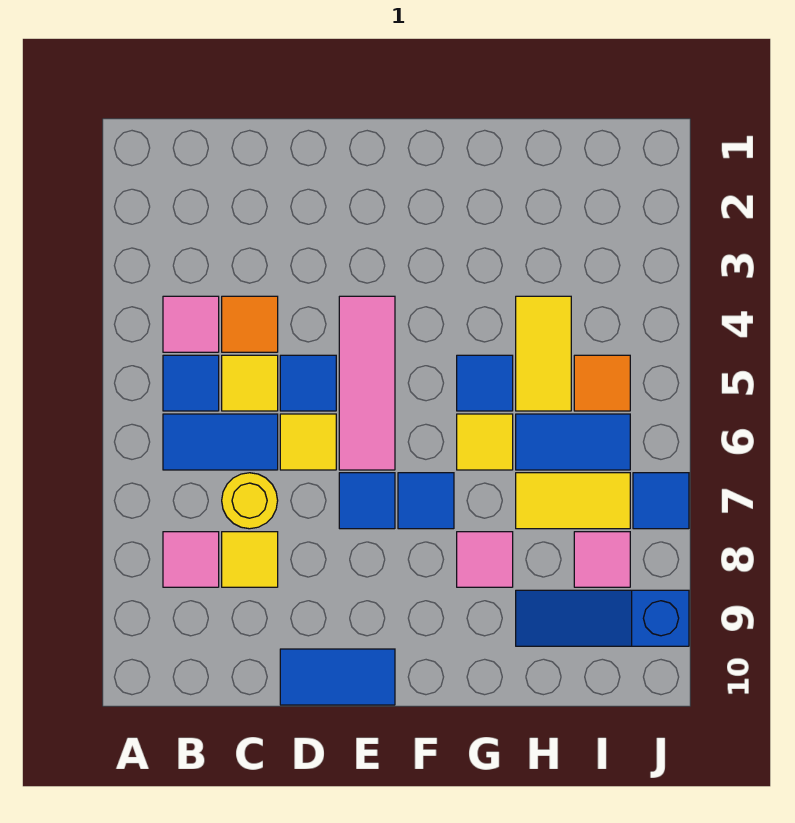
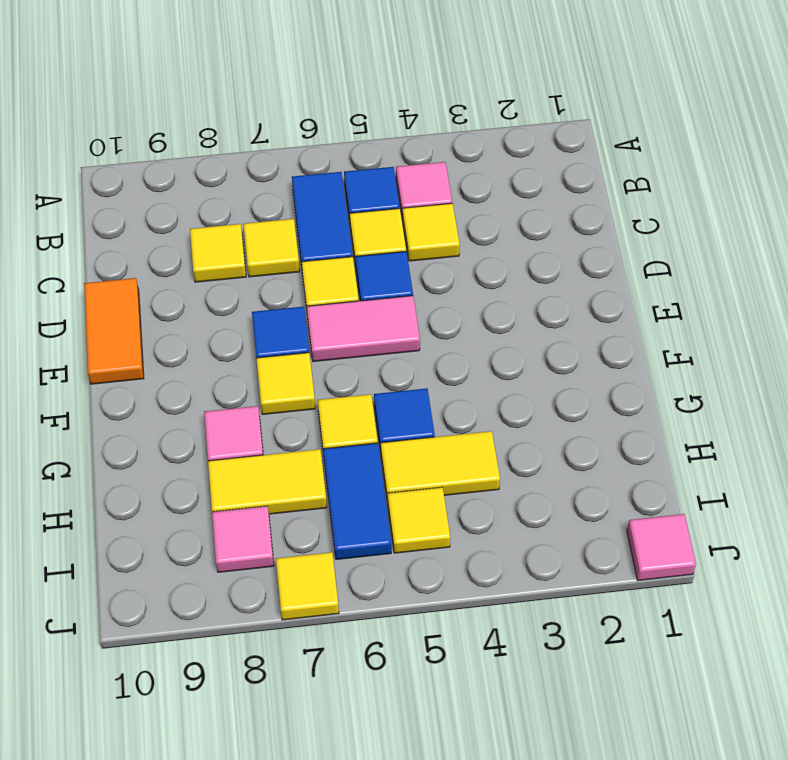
pink tile B8 level 1 -> pink tile J1 level 1
orange tile C4 level 1 -> yellow tile C4 level 1
yellow round brick C7 level 1 -> yellow tile C7 level 1
blue tile D10:E10 level 1 -> orange tile D10:E10 level 1
pink tile E4:E6 level 1 -> pink tile E5:E6 level 1
blue tile F7 level 1 -> yellow tile F7 level 1
yellow tile H7:I7 level 1 -> yellow tile H7:H8 level 1
blue slope H9:J9 level 1 top J -> none
orange tile I5 level 1 -> yellow tile I5 level 1
blue tile J7 level 1 -> yellow tile J7 level 1

